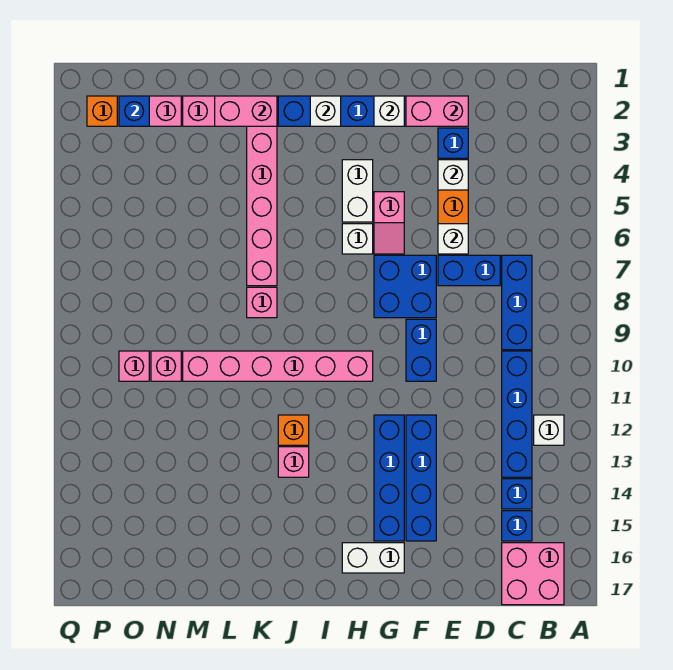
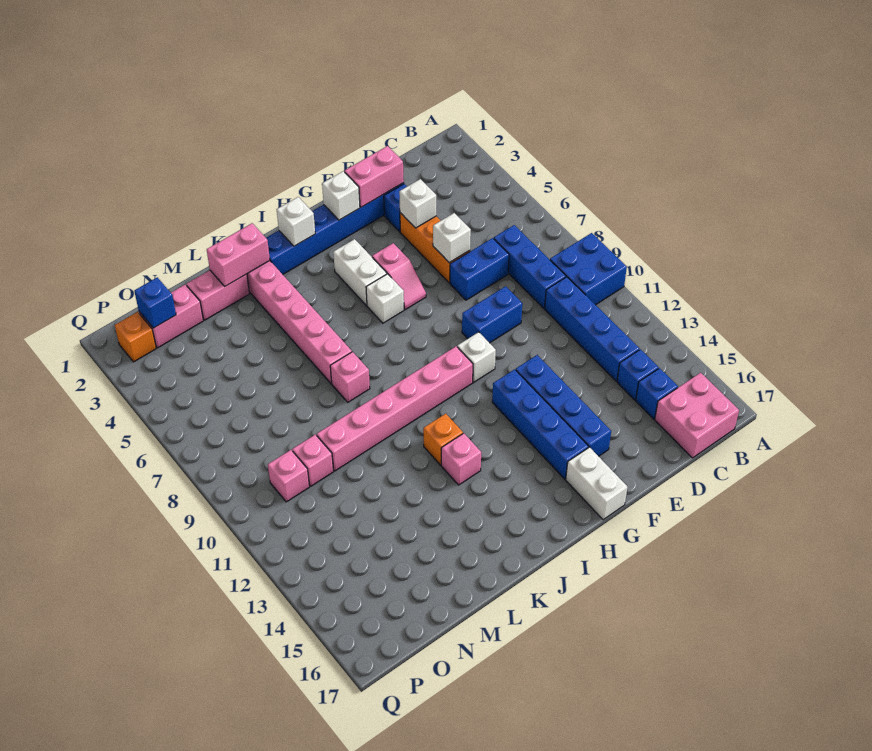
white brick B12 level 1 -> white brick G10 level 1
blue brick F7:G8 level 1 -> blue brick A9:B10 level 1
blue brick F9:F10 level 1 -> blue brick E9:F9 level 1
white brick G16:H16 level 1 -> white brick G16:G17 level 1

